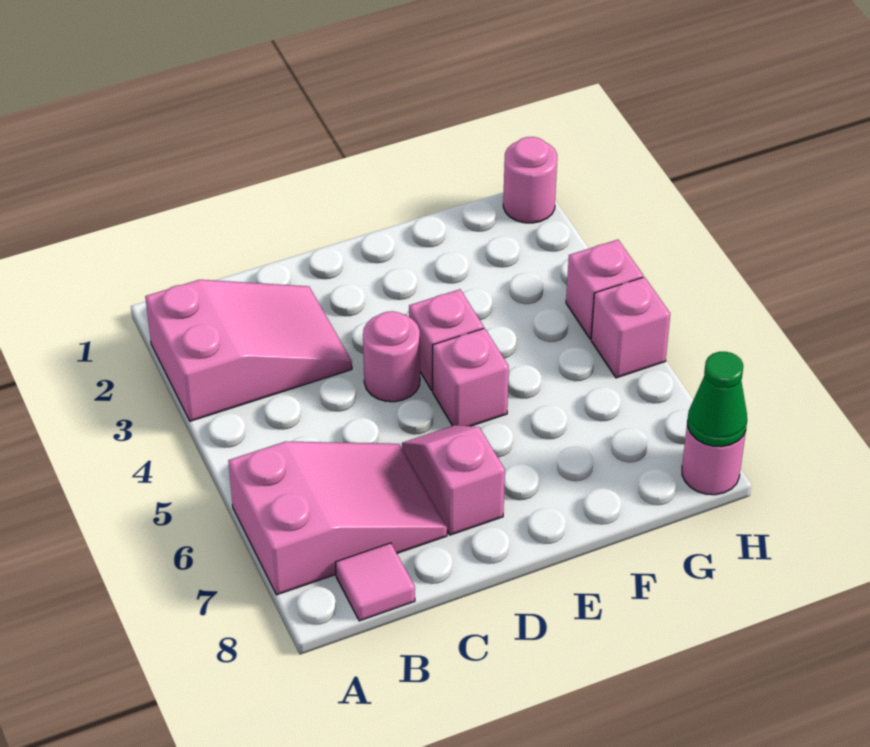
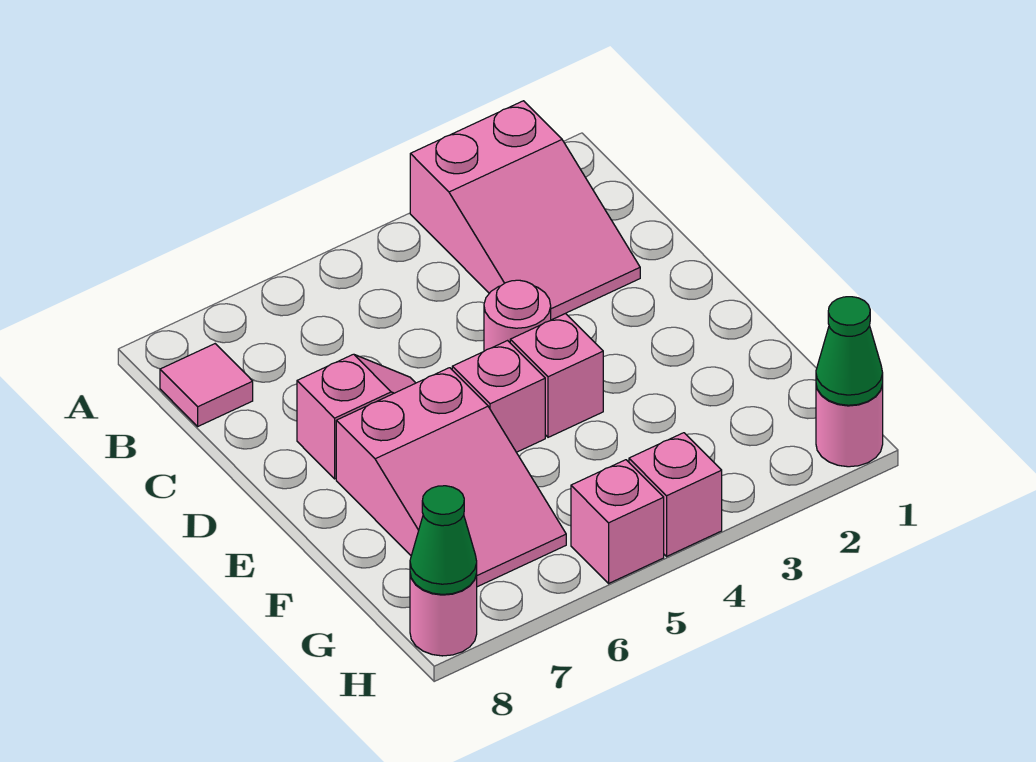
pink slope A6:C7 level 1 top A -> pink slope E6:G7 level 1 top E
none -> green cone H1 level 2

